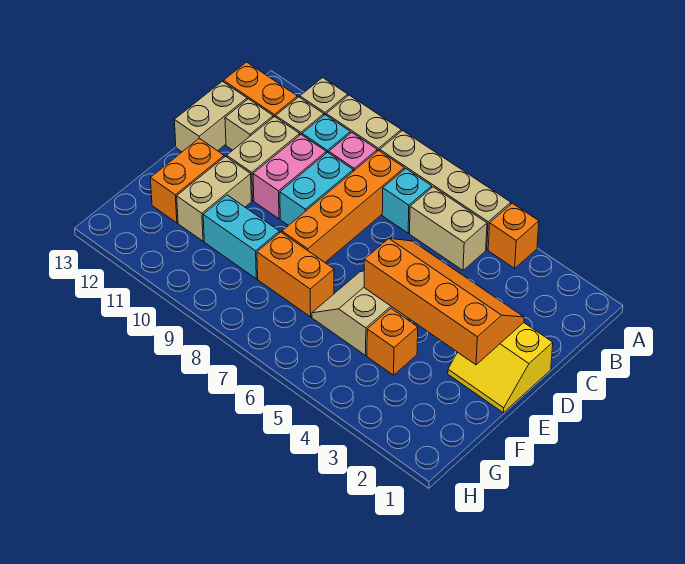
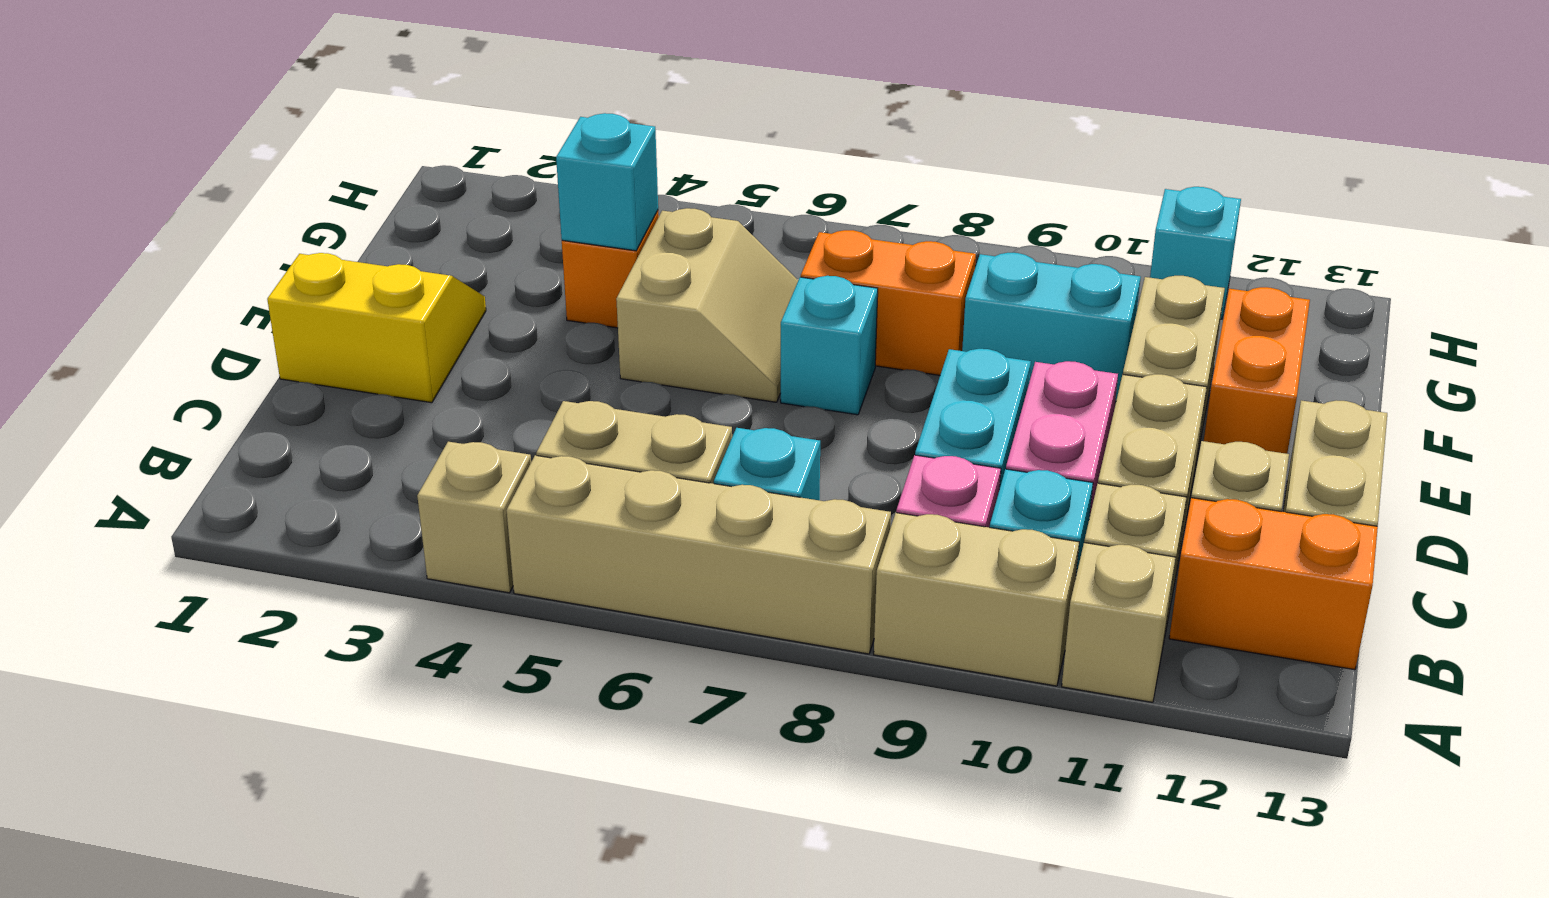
orange brick A4 level 1 -> tan brick A4 level 1
orange brick B8:E8 level 1 -> none
orange slope D2:E5 level 2 top E -> none
none -> cyan brick E7 level 1
none -> cyan brick F4 level 2
none -> cyan brick H11 level 1

